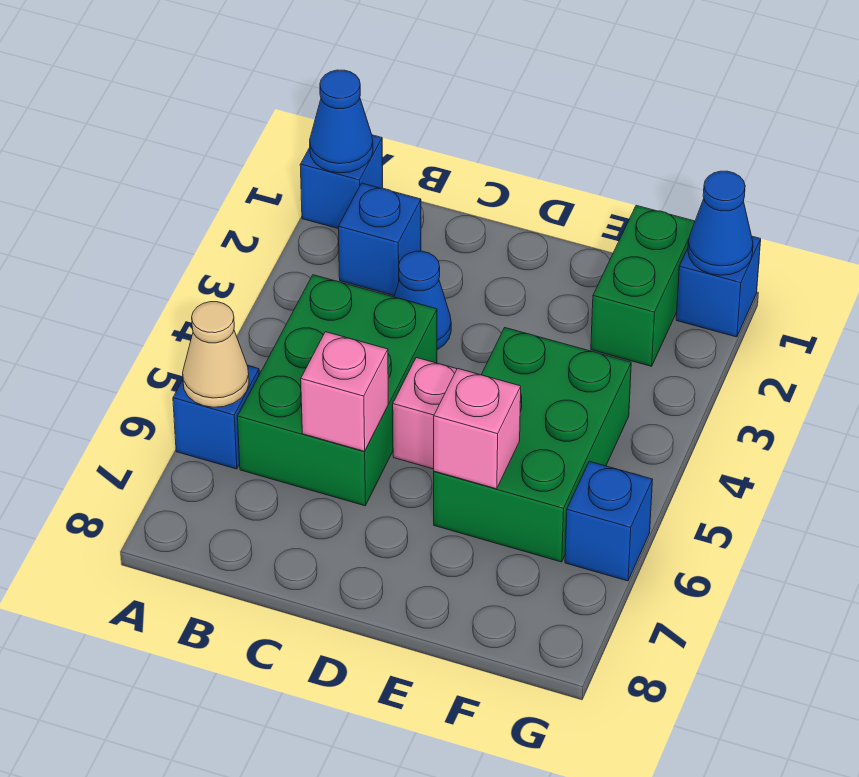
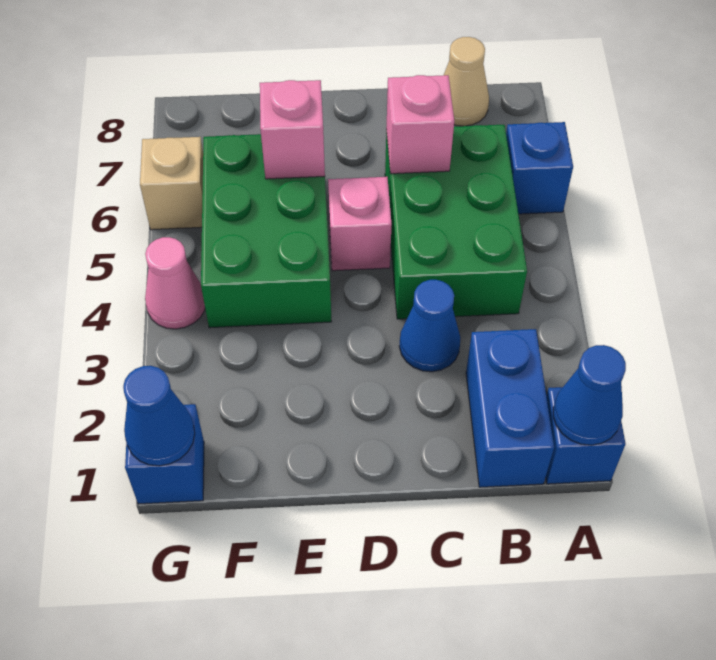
tan cone A6 level 2 -> tan cone B8 level 1
blue brick B2 level 1 -> blue brick B1:B2 level 1
green brick F1:F2 level 1 -> none
none -> pink cone G4 level 1
blue brick G6 level 1 -> tan brick G6 level 1

